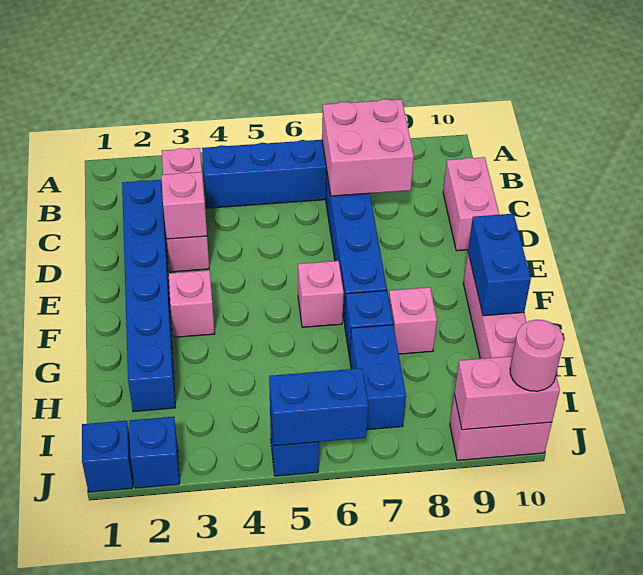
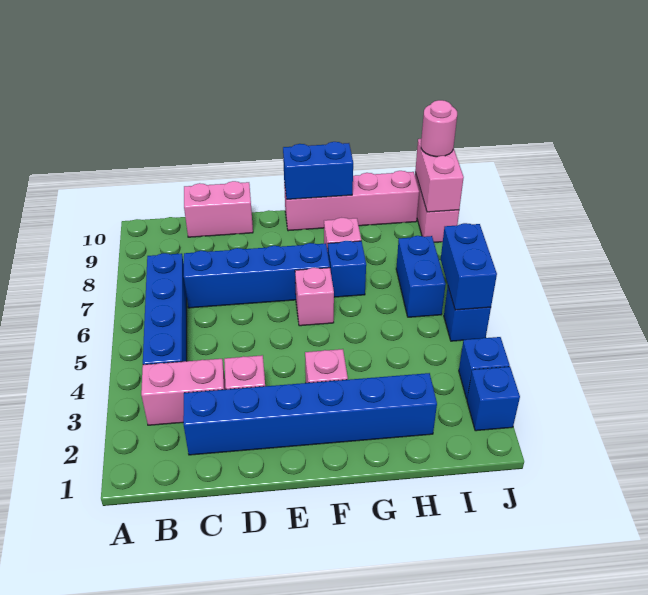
pink brick B7:C8 level 2 -> none
pink brick D3 level 2 -> none
blue brick H7:I7 level 1 -> blue brick I6:I7 level 1
blue brick J1 level 1 -> blue brick J3 level 1

